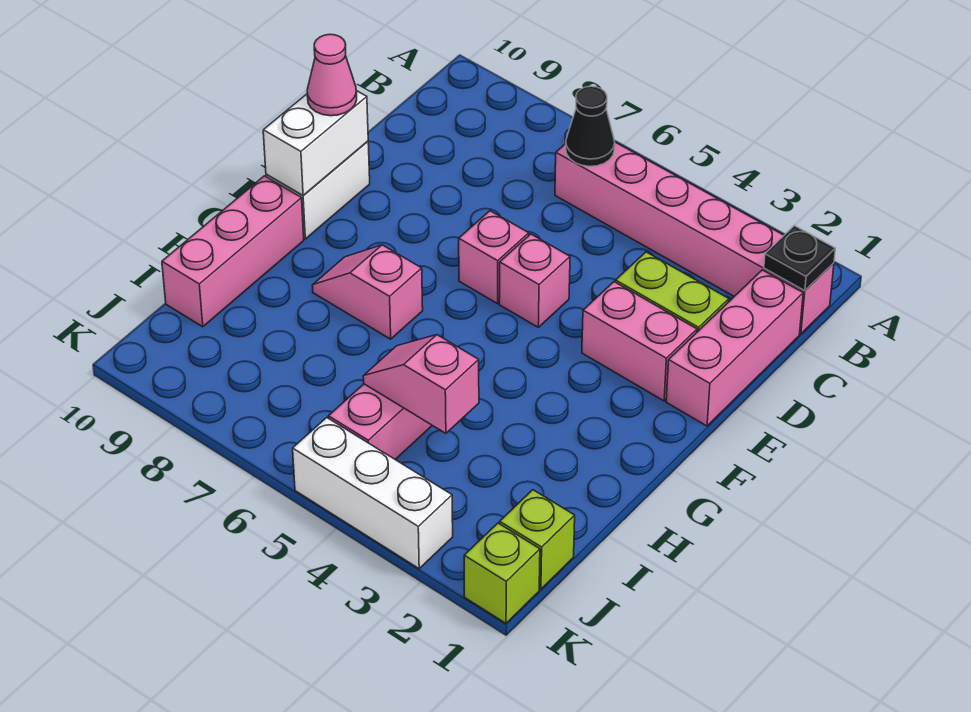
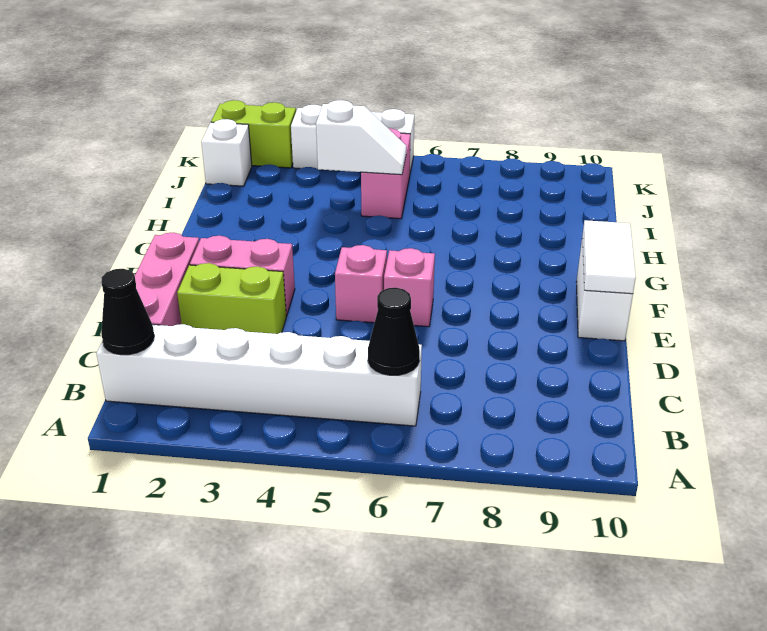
pink brick B1:B6 level 1 -> white brick B1:B6 level 1
black plate B1 level 2 -> black cone B1 level 2
white brick E10:F10 level 2 -> white tile E10:F10 level 2
pink cone E10 level 3 -> none
pink slope G7:G8 level 1 top 7 -> none
pink brick G10:I10 level 1 -> none
pink slope I4:I5 level 2 top 4 -> white slope I4:I5 level 2 top 4
lime brick J1 level 1 -> white brick J1 level 1
lime brick K1 level 1 -> lime brick K1:K2 level 1

